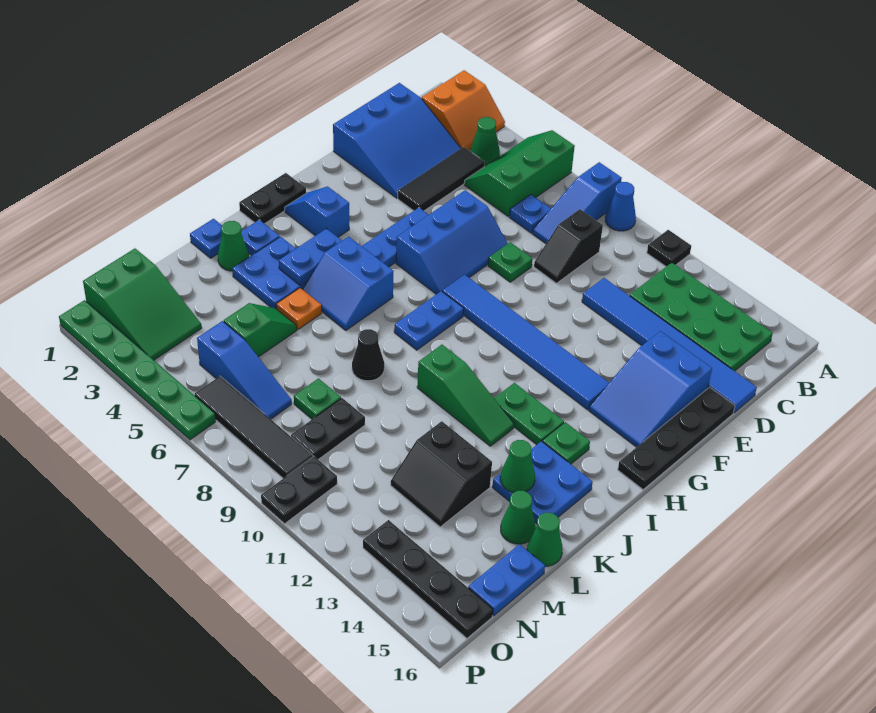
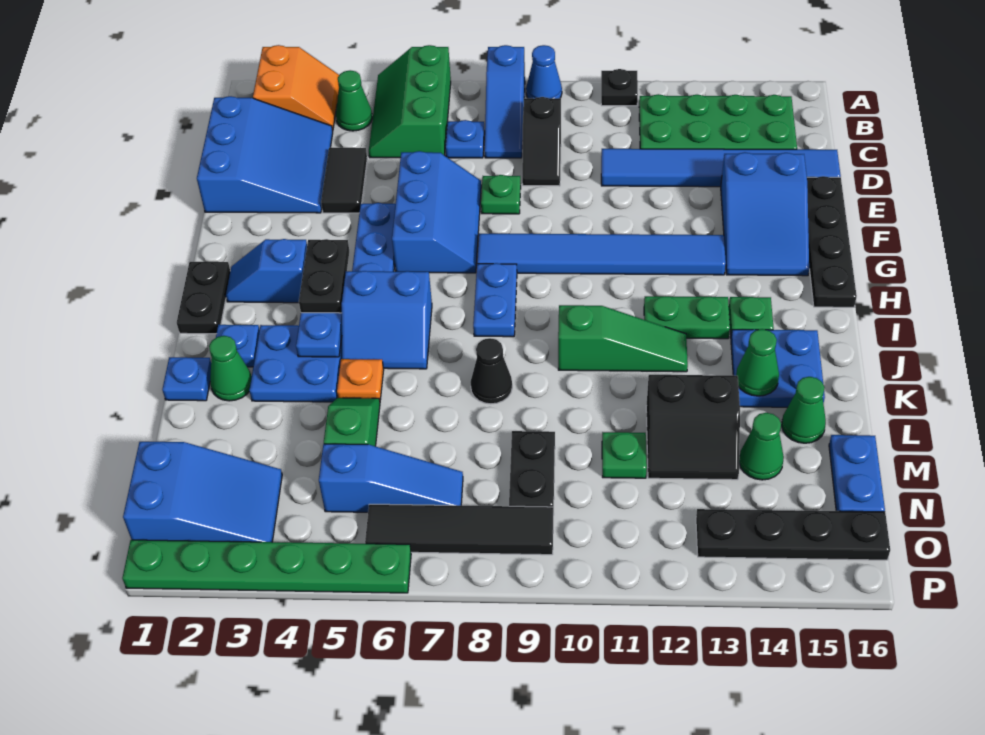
black tile C4:E4 level 1 -> black tile D4:E4 level 1
green cone L16 level 1 -> green cone M14 level 1
green plate M8 level 1 -> green plate M11 level 1
green slope N1:O3 level 1 top 1 -> blue slope N1:O3 level 1 top 1
black plate O10:P10 level 1 -> black plate H4:I4 level 3

